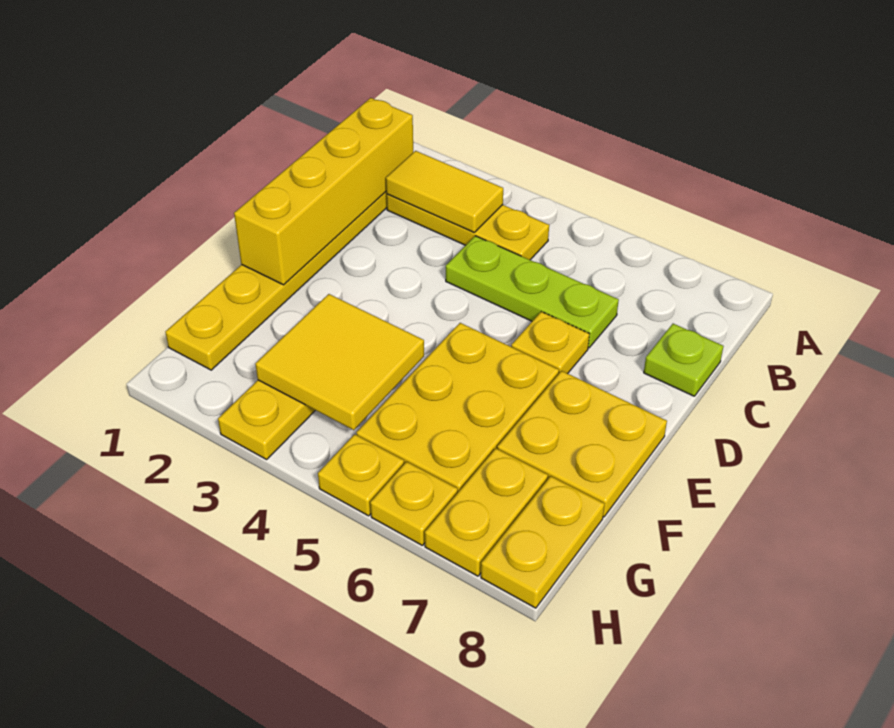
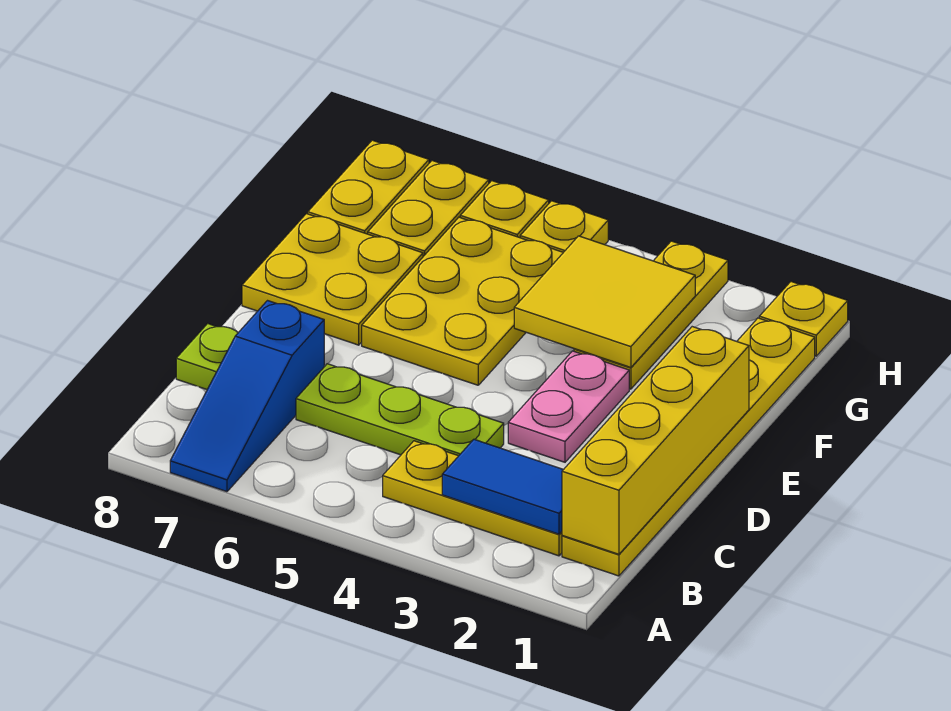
none -> blue slope A7:C7 level 1 top C
yellow tile B2:B3 level 2 -> blue tile B2:B3 level 2
none -> pink plate D3:E3 level 1
yellow plate D6 level 1 -> yellow plate H1 level 1

